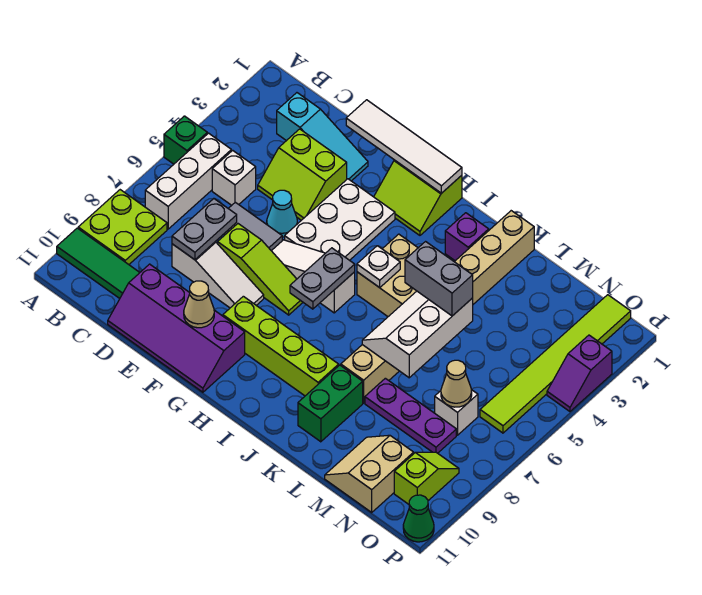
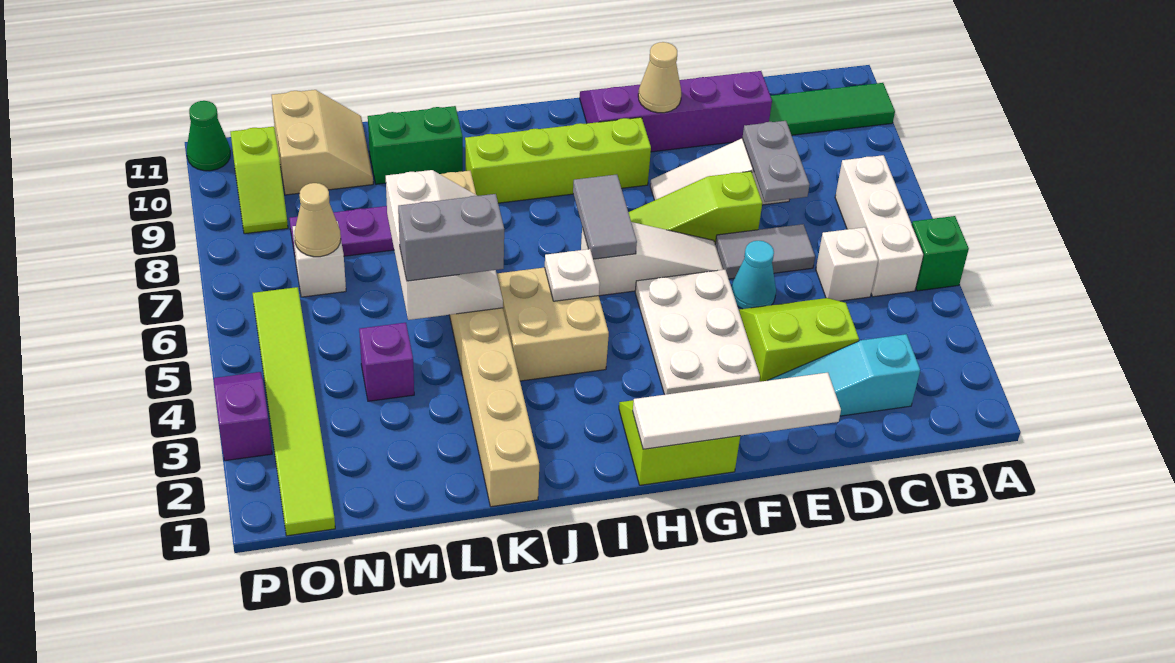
lime plate A8:B9 level 1 -> none
grey plate H6:H7 level 2 -> grey tile H6:H7 level 2
purple brick J2 level 1 -> purple brick M4 level 1
green brick K9:K10 level 1 -> green brick K10:L10 level 1

